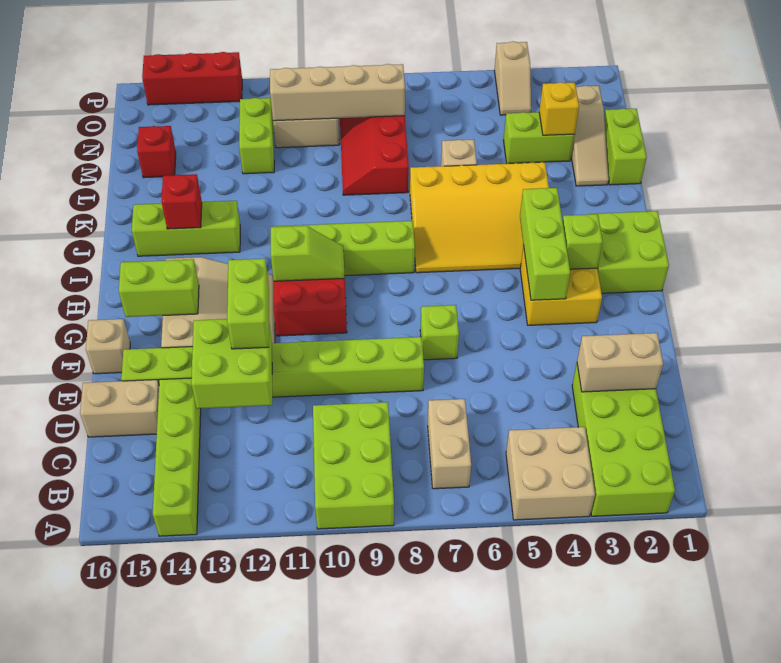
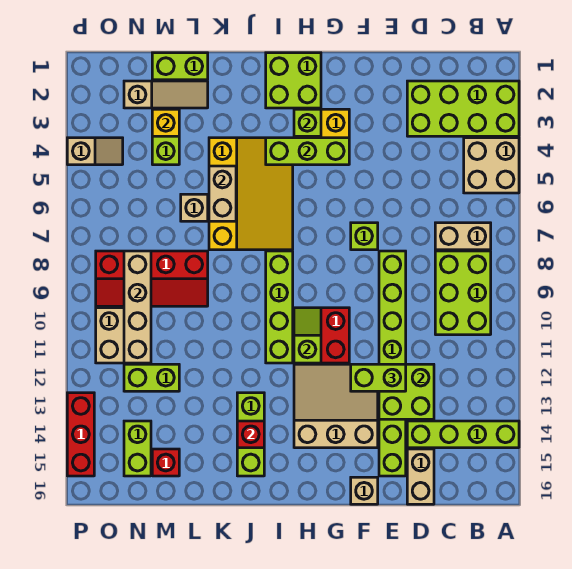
lime brick A9:C10 level 1 -> lime brick B8:C10 level 1
tan brick D2:D3 level 2 -> tan brick K5:K6 level 2
lime brick G14:G15 level 2 -> lime brick N14:N15 level 1

